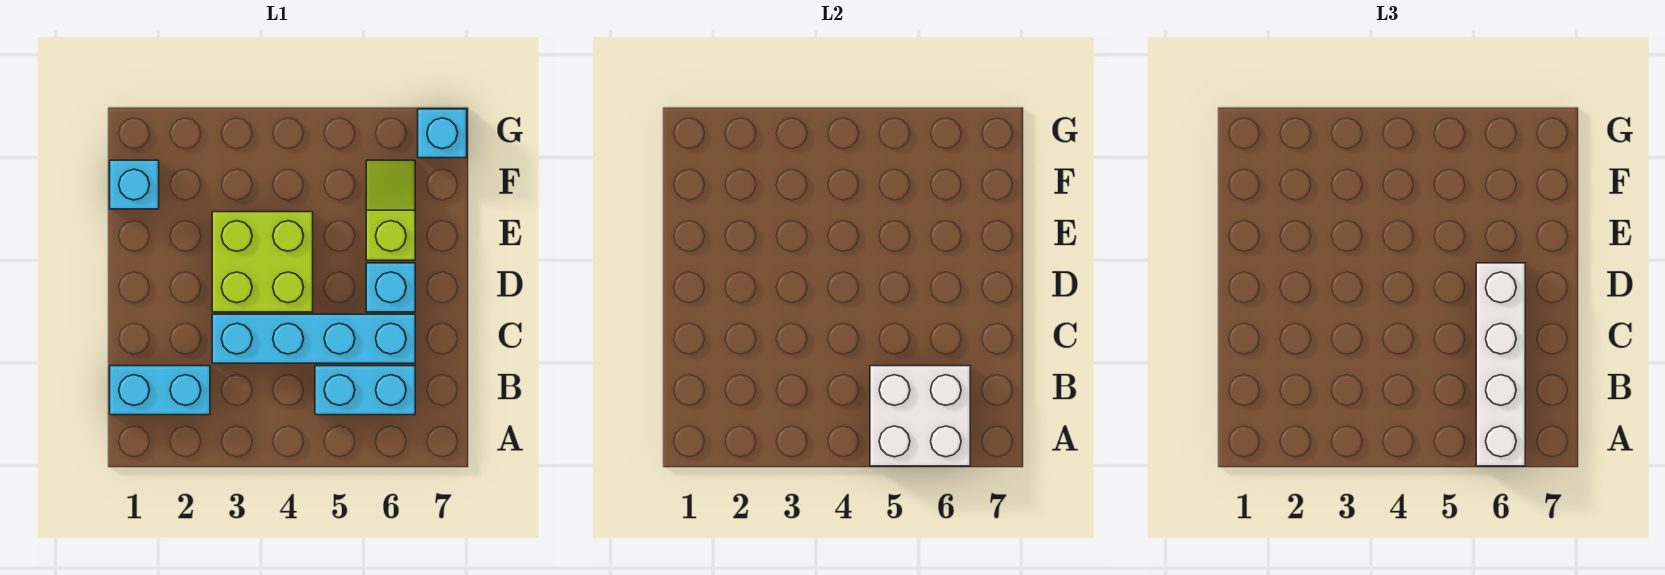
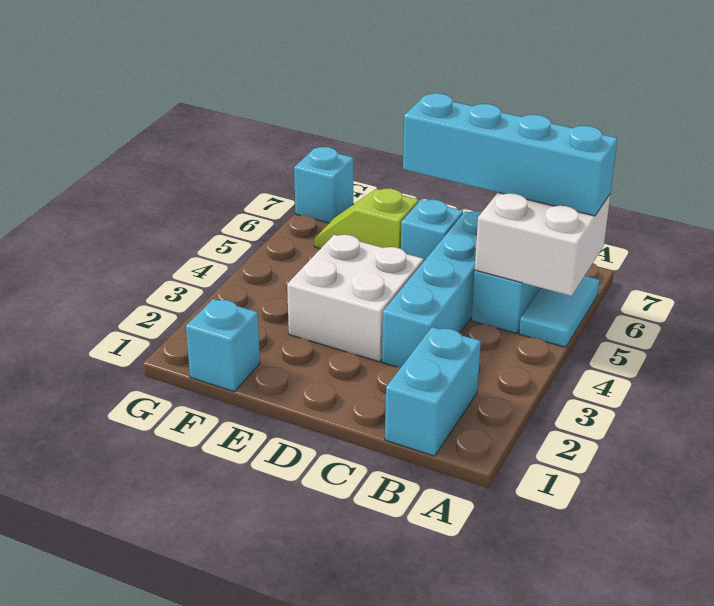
none -> cyan tile A5:A6 level 1
white brick A6:D6 level 3 -> cyan brick A6:D6 level 3
lime brick D3:E4 level 1 -> white brick D3:E4 level 1

